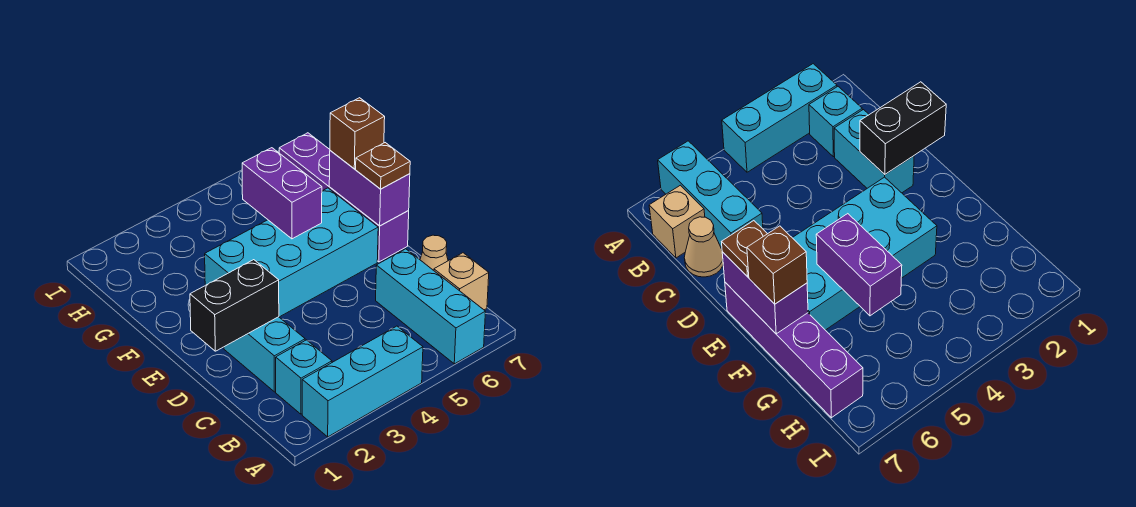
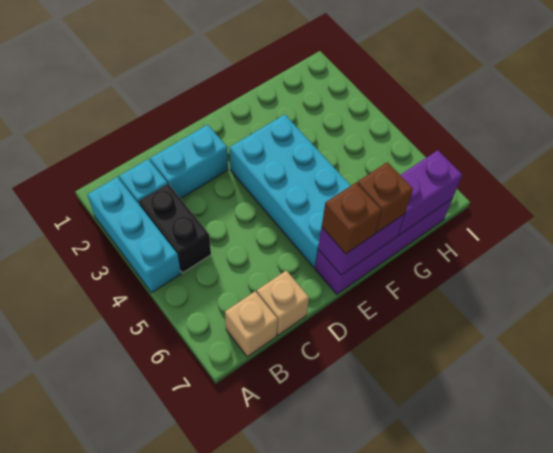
cyan brick A6:C6 level 1 -> none
tan cone C7 level 1 -> tan brick C7 level 1
black brick D1:D2 level 2 -> black brick B3:B4 level 1
brown plate E7 level 3 -> brown brick E7 level 3
purple brick F5:G5 level 2 -> purple brick G7:H7 level 2

